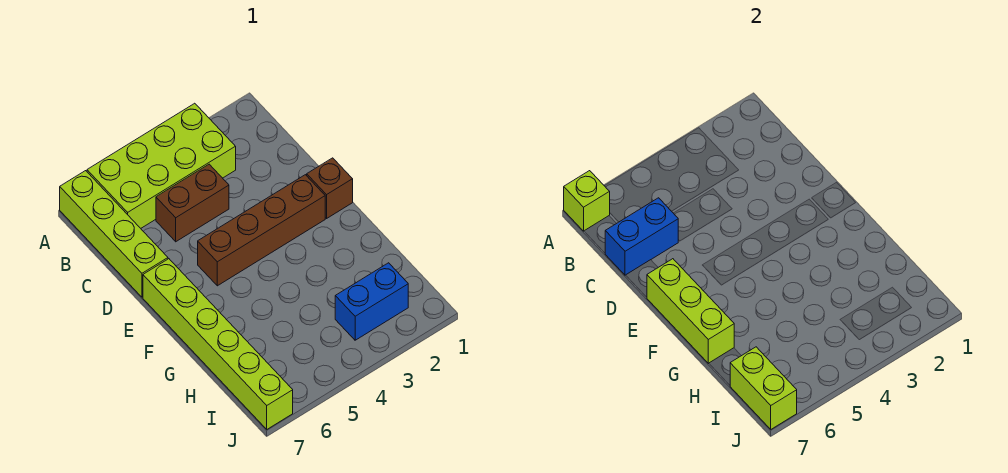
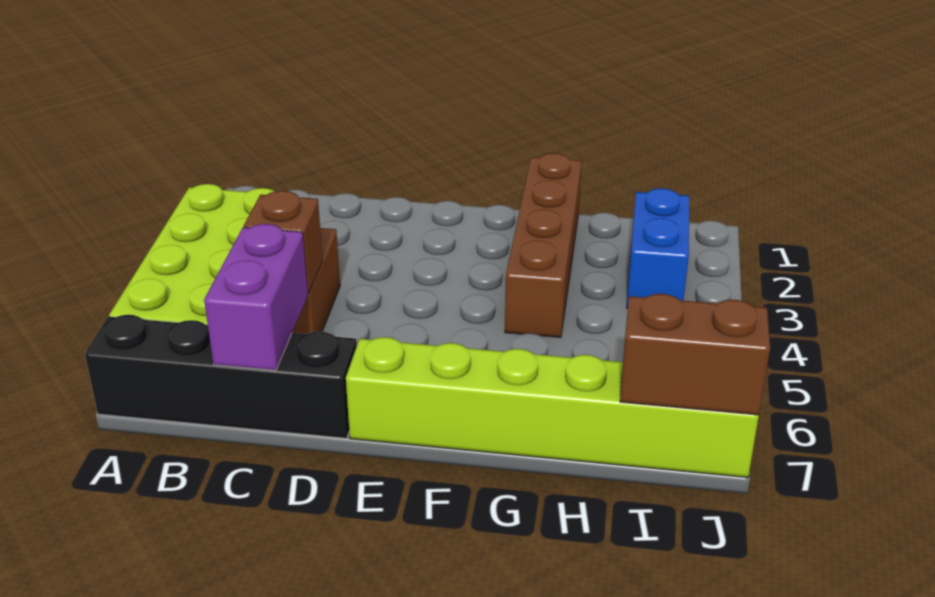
lime brick A7:D7 level 1 -> black brick A7:D7 level 1
lime brick A7 level 2 -> none
blue brick C6:C7 level 2 -> purple brick C6:C7 level 2
brown brick E1 level 1 -> brown brick C5 level 2
brown brick E2:E5 level 1 -> brown brick G1:G4 level 1
lime brick E7:G7 level 2 -> none
lime brick I7:J7 level 2 -> brown brick I7:J7 level 2

